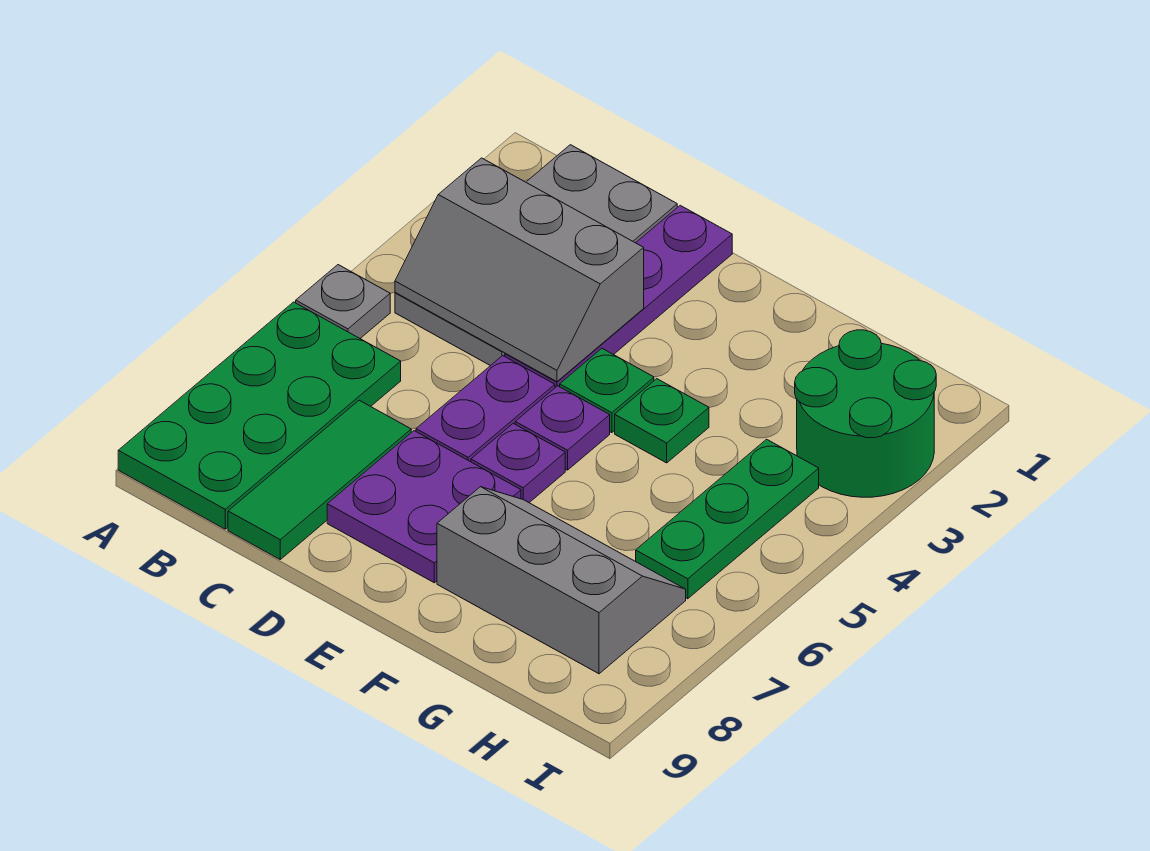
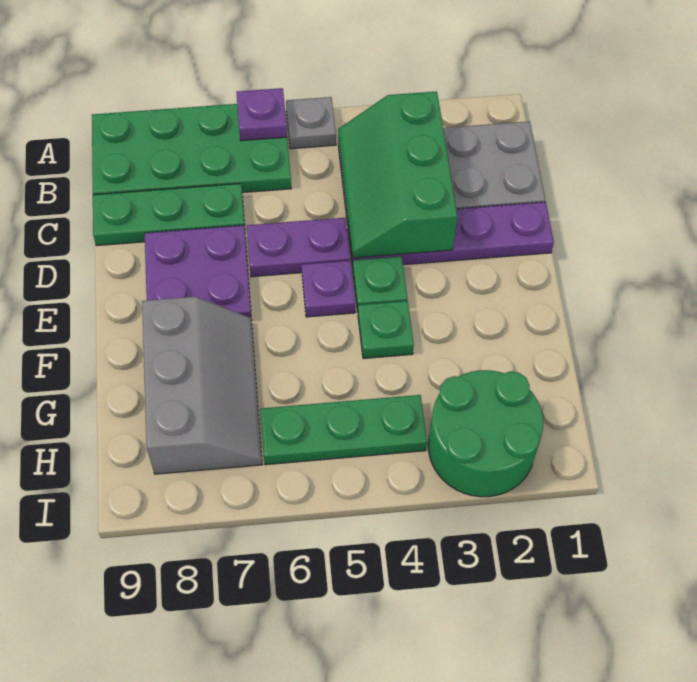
grey slope B3:D4 level 2 top 3 -> green slope B3:D4 level 2 top 3
green tile C7:C9 level 1 -> green plate C7:C9 level 1
purple plate E6 level 1 -> purple plate A6 level 2

